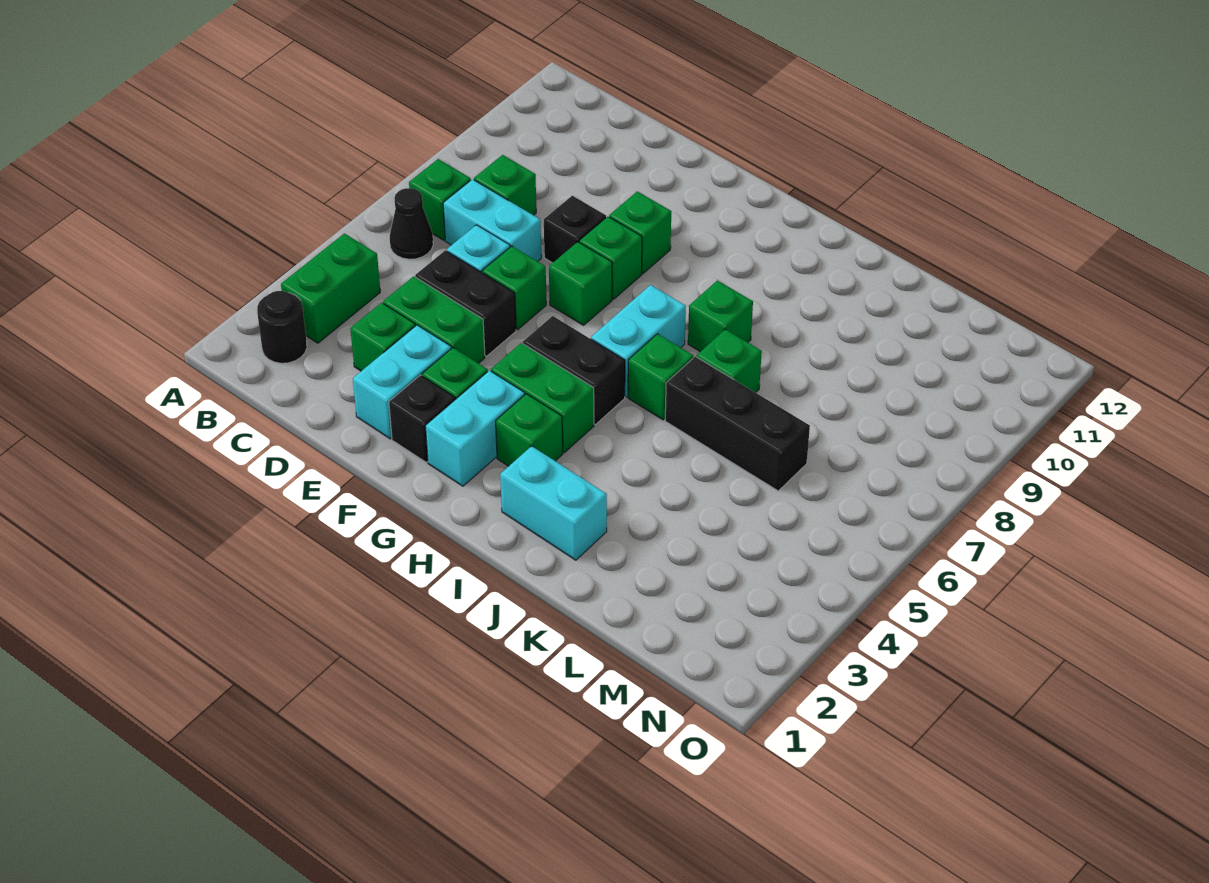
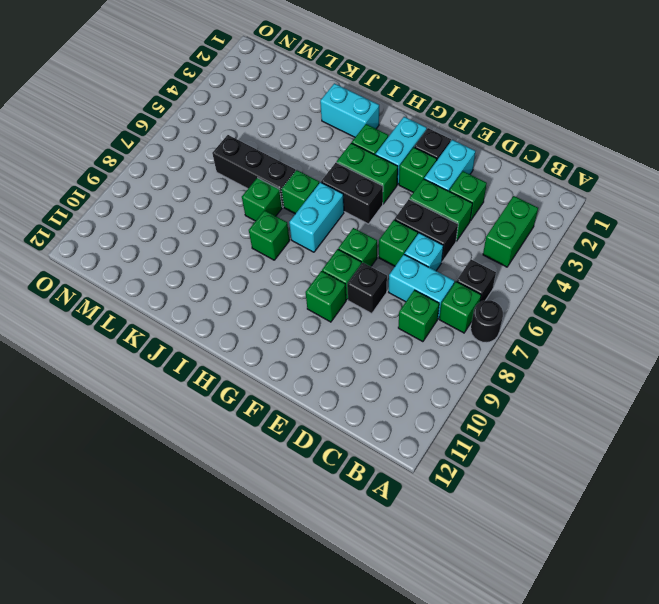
black round brick B2 level 1 -> black round brick A7 level 1
black cone B6 level 1 -> black brick B6 level 1

